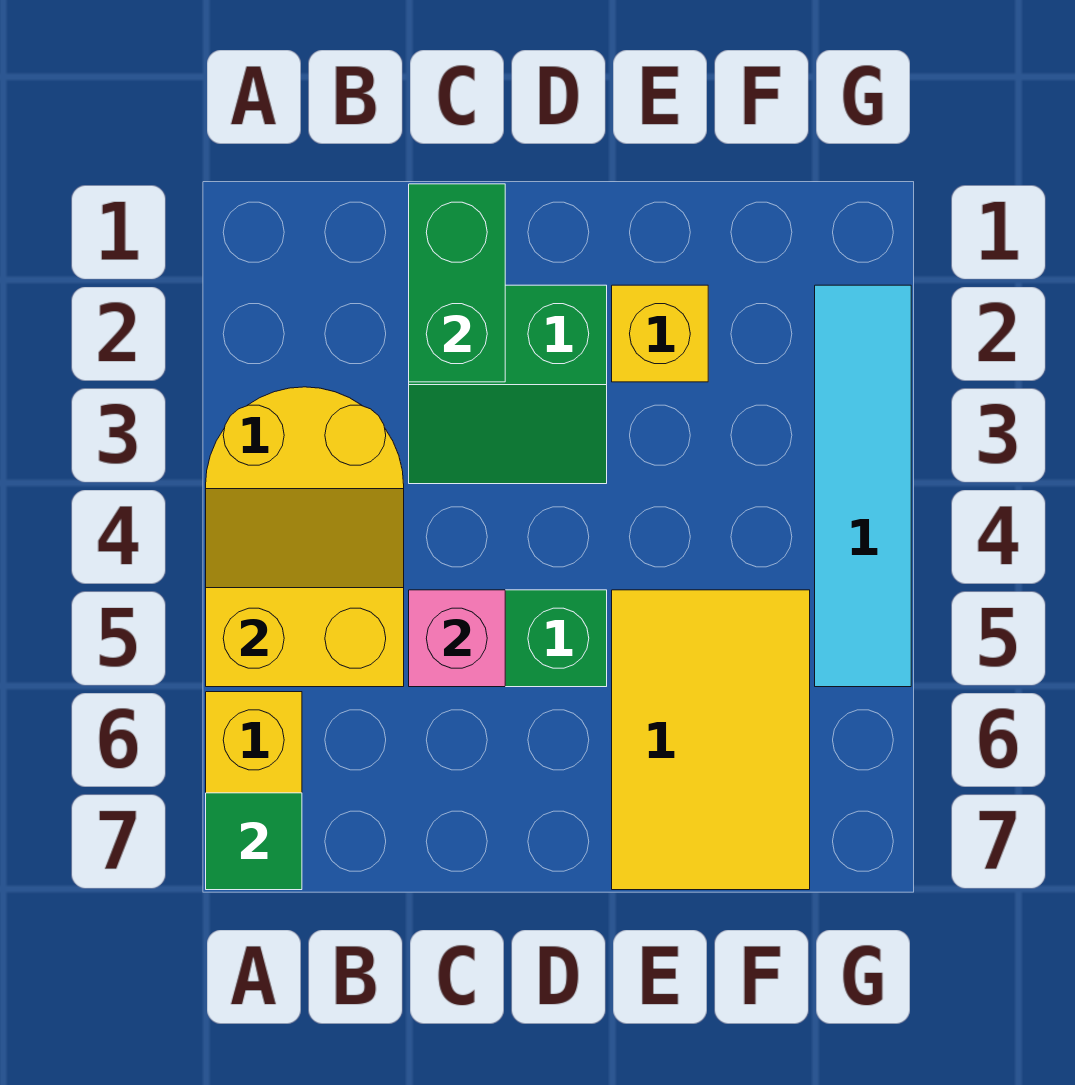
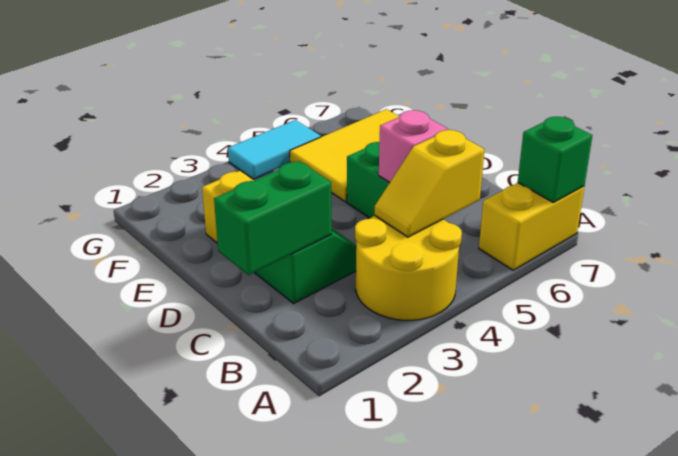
yellow slope A4:B5 level 2 top 5 -> yellow slope B4:B5 level 2 top 5
green tile A7 level 2 -> green brick A7 level 2
cyan tile G2:G5 level 1 -> cyan tile G4:G5 level 1

